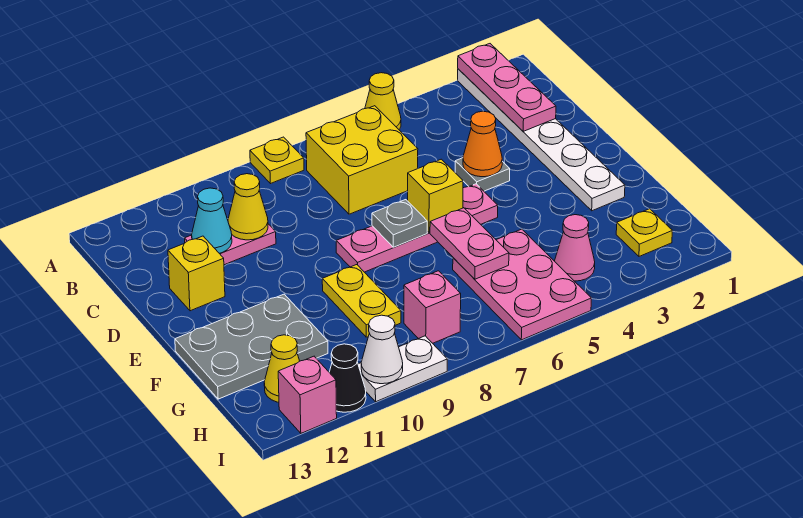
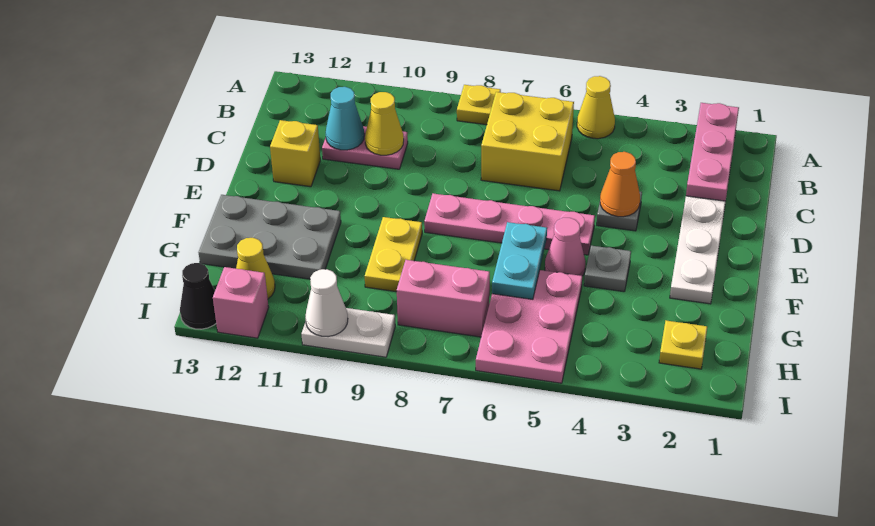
yellow brick E6 level 2 -> none
grey plate E7 level 2 -> grey plate F4 level 1
pink plate F6:G6 level 2 -> cyan plate F6:G6 level 2
pink cone H4 level 1 -> pink cone F5 level 1
pink brick H8 level 1 -> pink brick H7:H8 level 1
black cone I11 level 1 -> black cone I13 level 1

